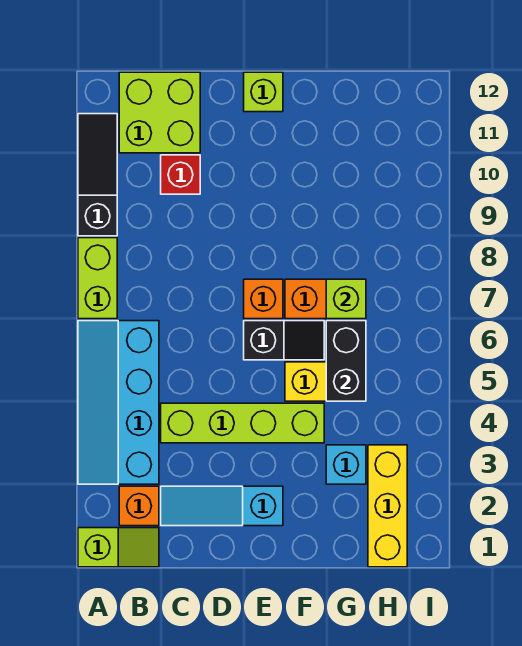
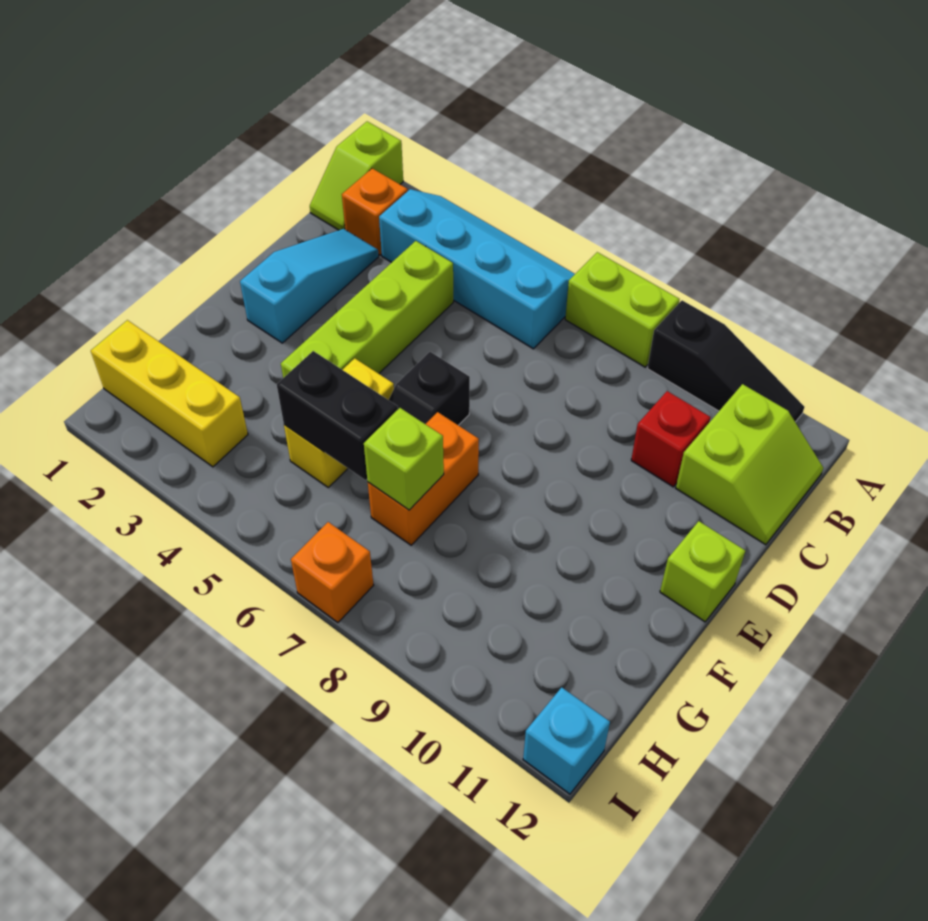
lime brick B11:C12 level 1 -> lime slope B11:C12 level 1 top 11
orange brick E7 level 1 -> orange brick I7 level 1
cyan brick G3 level 1 -> cyan brick I12 level 1

